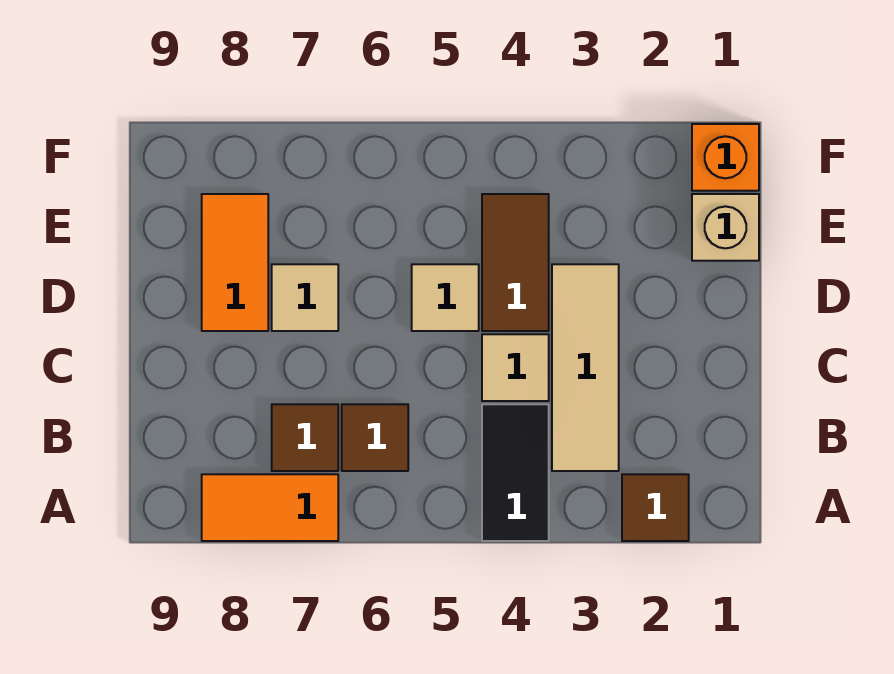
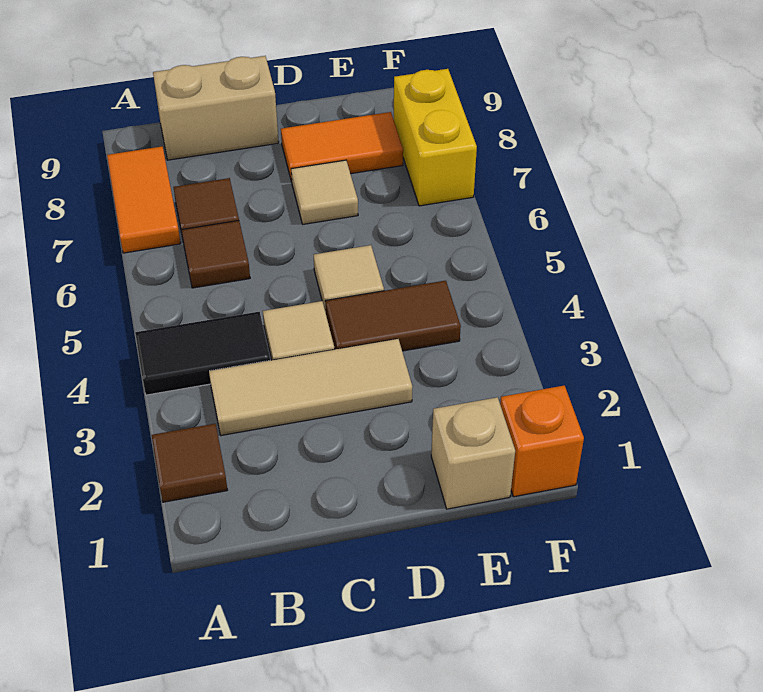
none -> tan brick B9:C9 level 1
none -> yellow brick F7:F8 level 1

